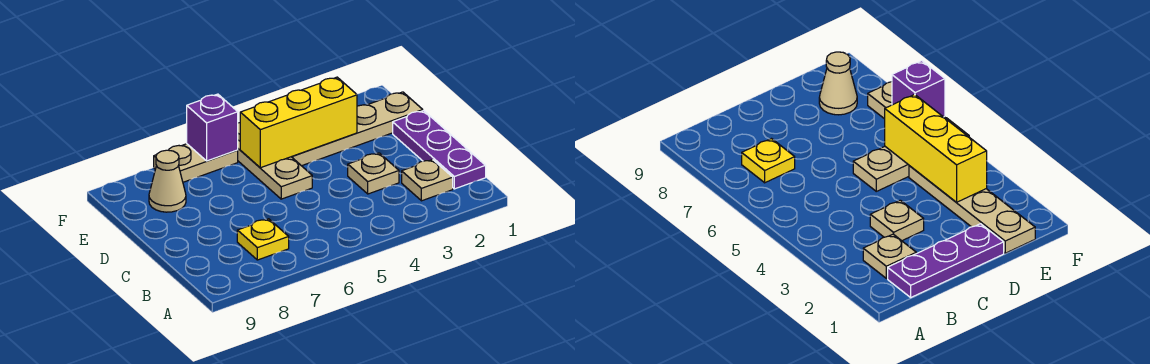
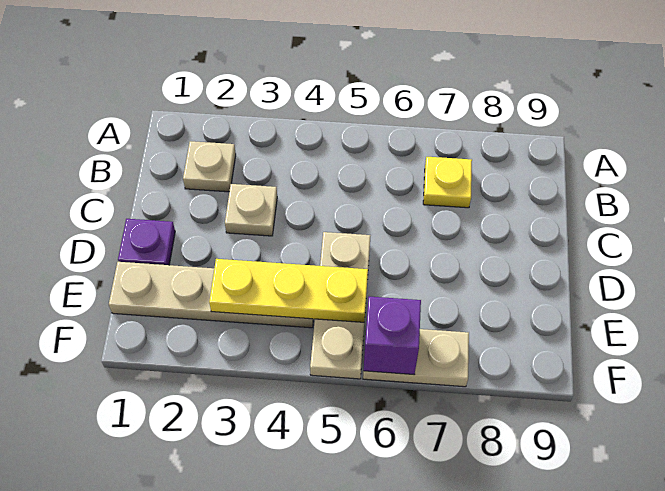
purple plate B1:D1 level 1 -> purple plate D1 level 1
yellow brick E3:E5 level 2 -> yellow plate E3:E5 level 2
tan cone E8 level 1 -> none

